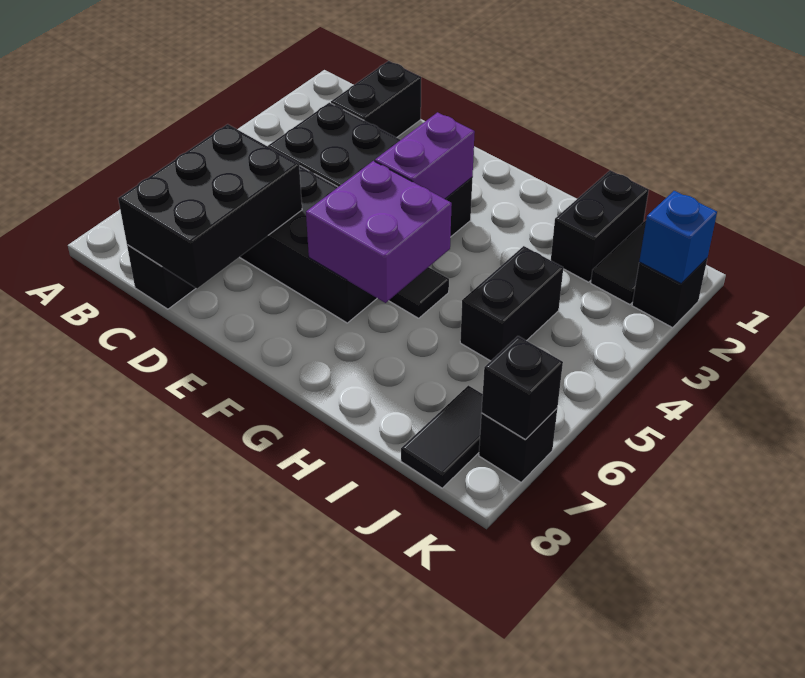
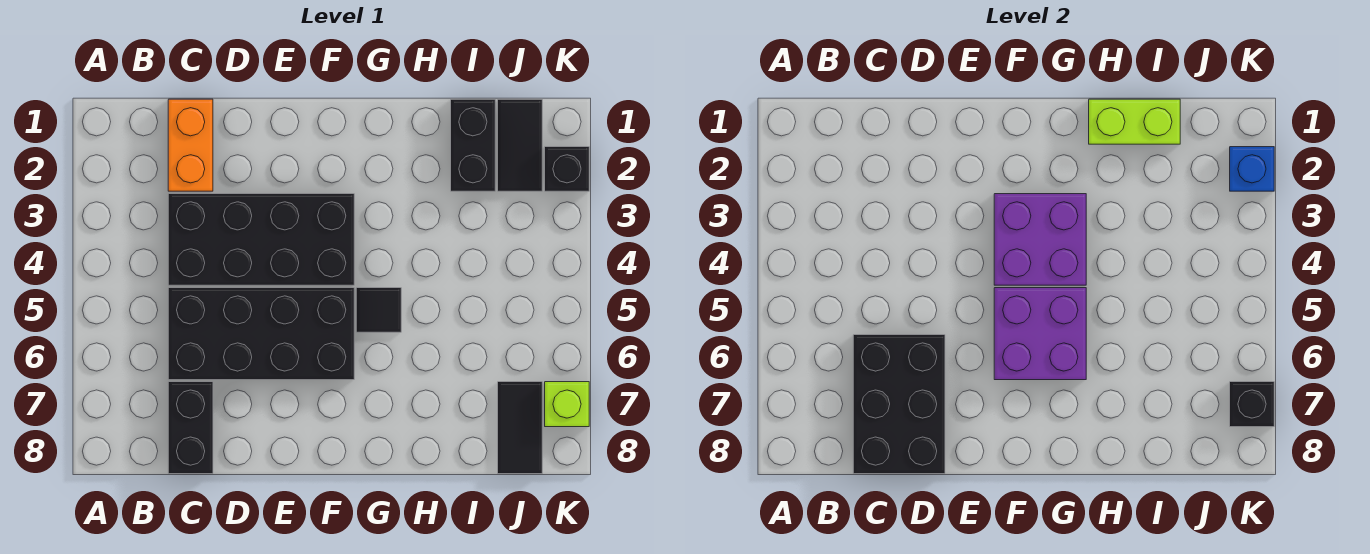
black brick C1:C2 level 1 -> orange brick C1:C2 level 1
purple brick F3:F4 level 2 -> purple brick F3:G4 level 2
none -> lime brick H1:I1 level 2
black brick I4:I5 level 1 -> none
black brick K7 level 1 -> lime brick K7 level 1

